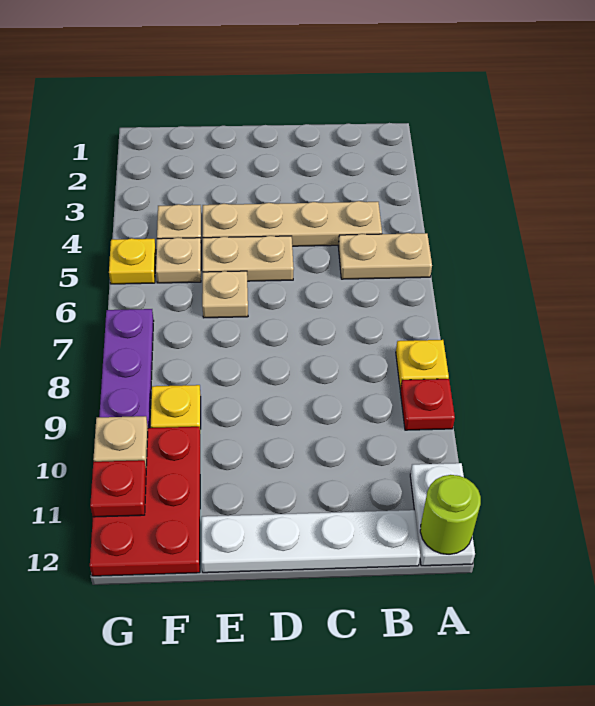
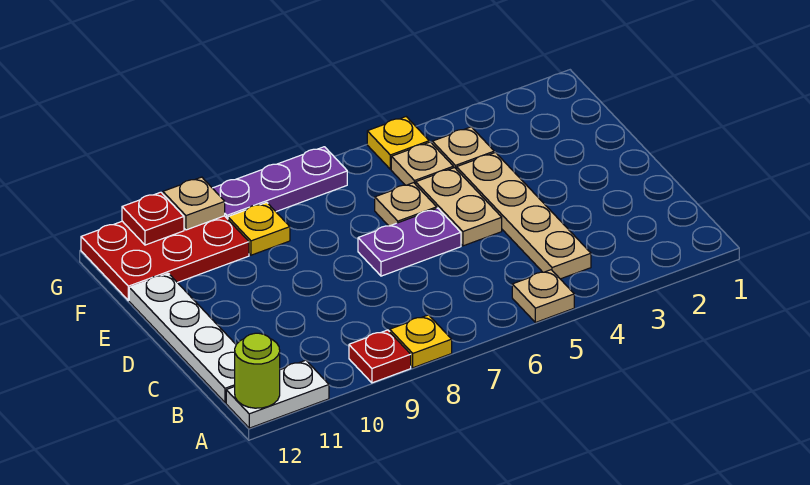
tan plate A5:B5 level 1 -> tan plate A5 level 1
none -> purple plate D6:D7 level 1

